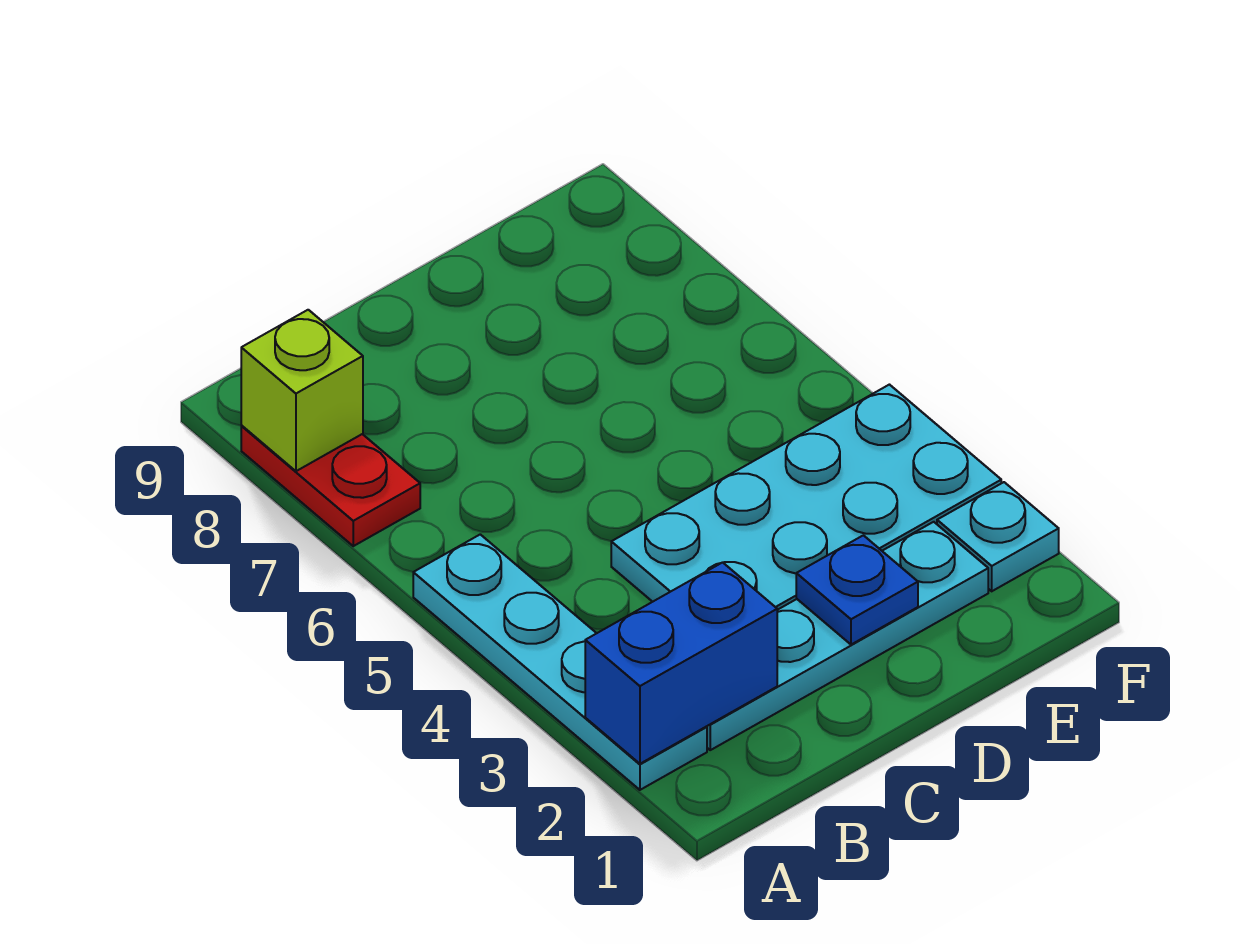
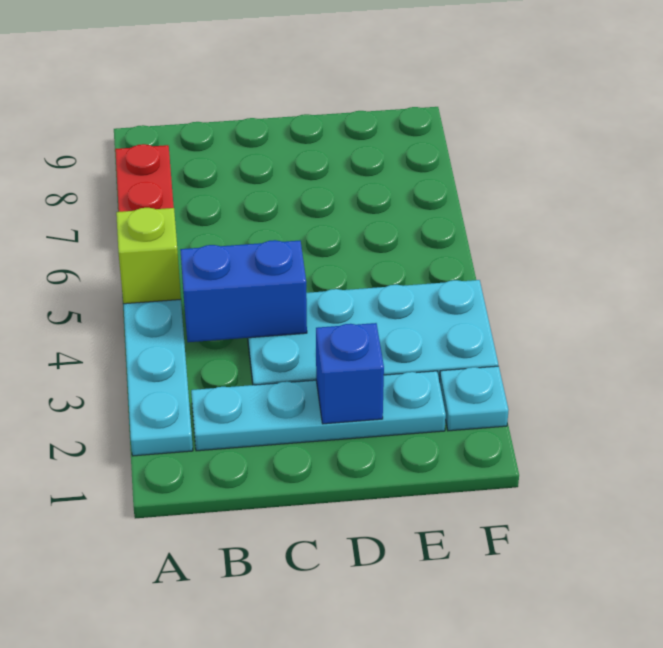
blue brick A2:B2 level 2 -> blue brick B4:C4 level 2
lime brick A8 level 2 -> lime brick A5 level 2
blue plate D2 level 2 -> blue brick D2 level 2

